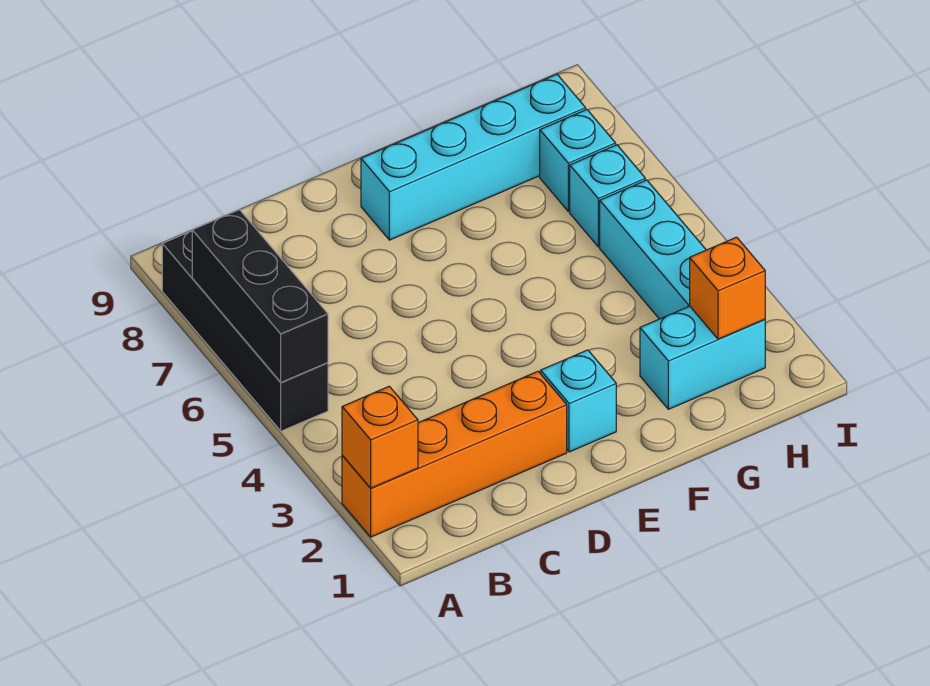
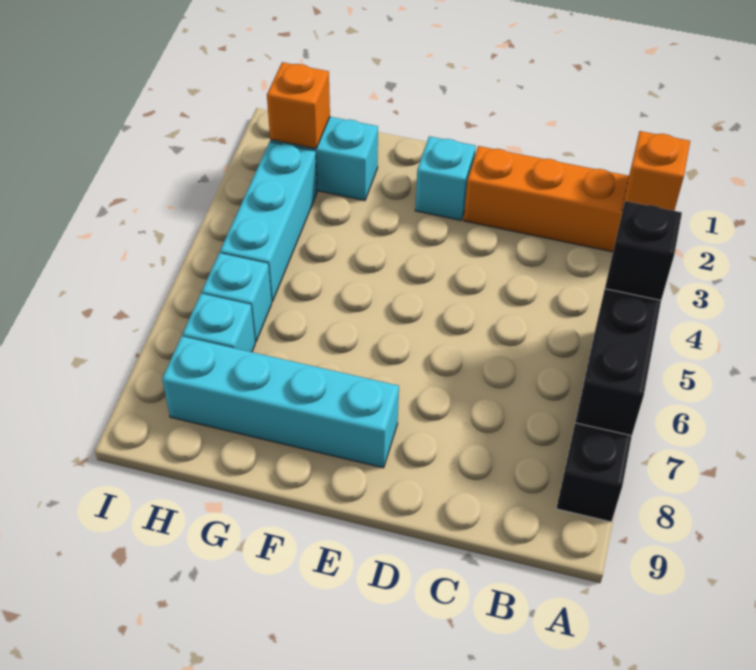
none -> black brick A5 level 3

